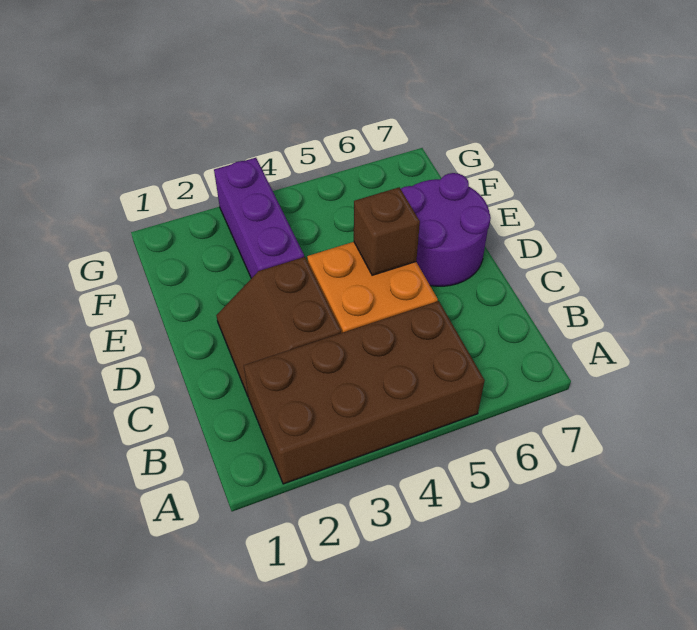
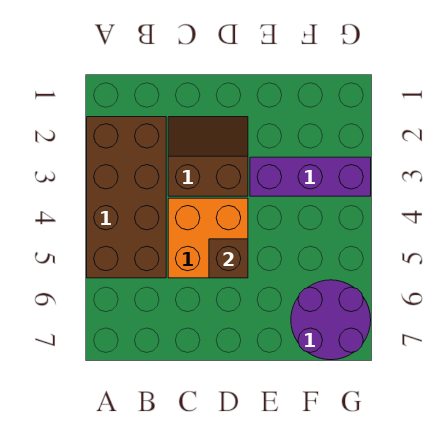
purple round brick D6:E7 level 1 -> purple round brick F6:G7 level 1

